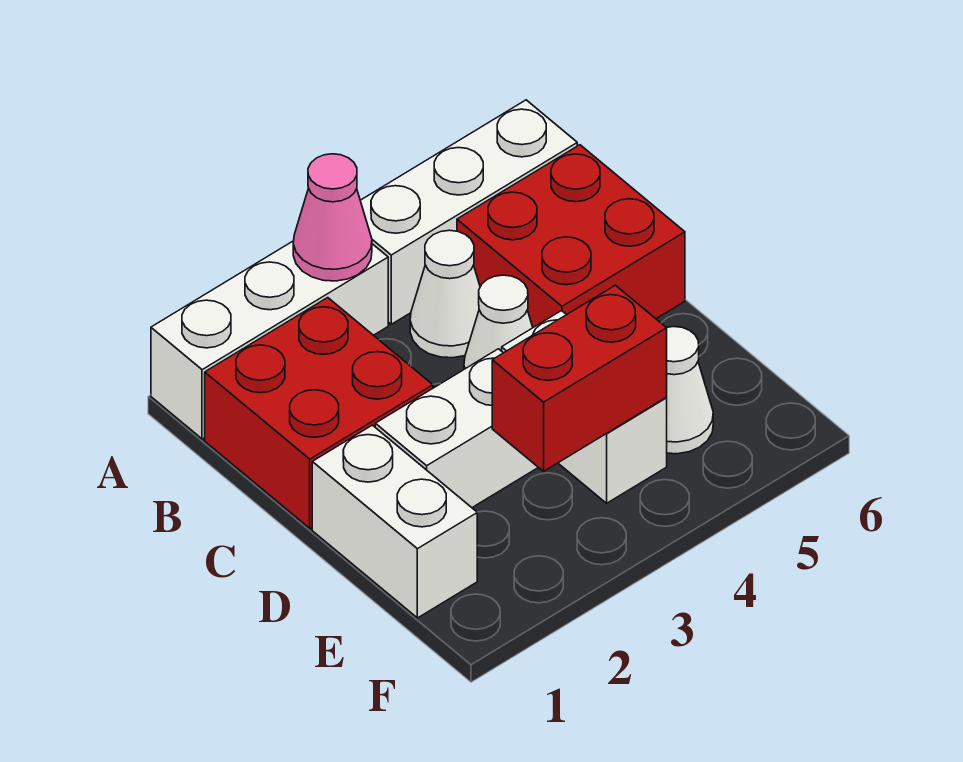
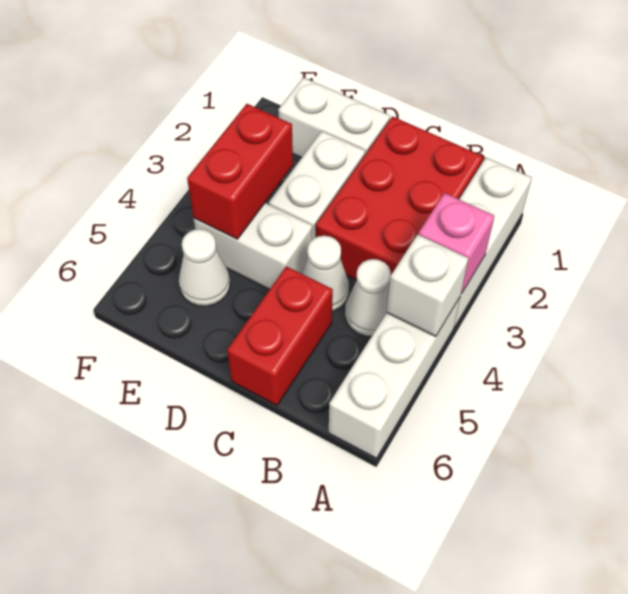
pink cone A3 level 2 -> pink brick A3 level 2
none -> white brick A4 level 2
red brick B1:C2 level 1 -> red brick B1:C3 level 1
red brick B5:C6 level 1 -> red brick C5:C6 level 1

